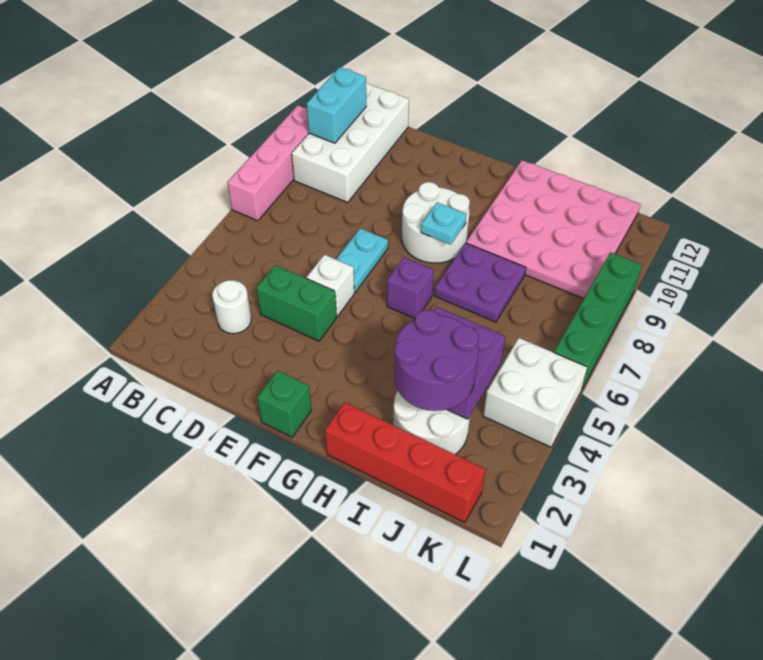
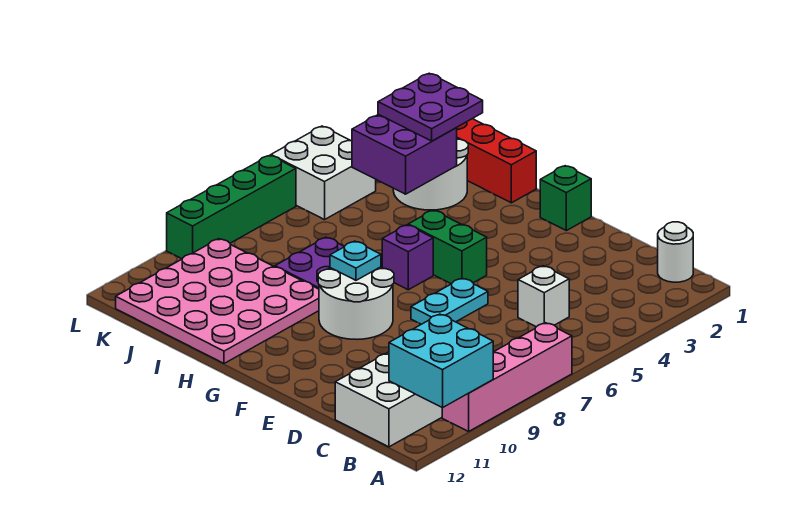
cyan brick B10:B11 level 2 -> cyan brick A10:B11 level 2
white round brick C3 level 1 -> white round brick B1 level 1
green brick D4:E4 level 1 -> green brick F5:G5 level 1
white brick E5 level 1 -> white brick C5 level 1
purple round brick I2:J3 level 3 -> purple plate I2:J3 level 3

